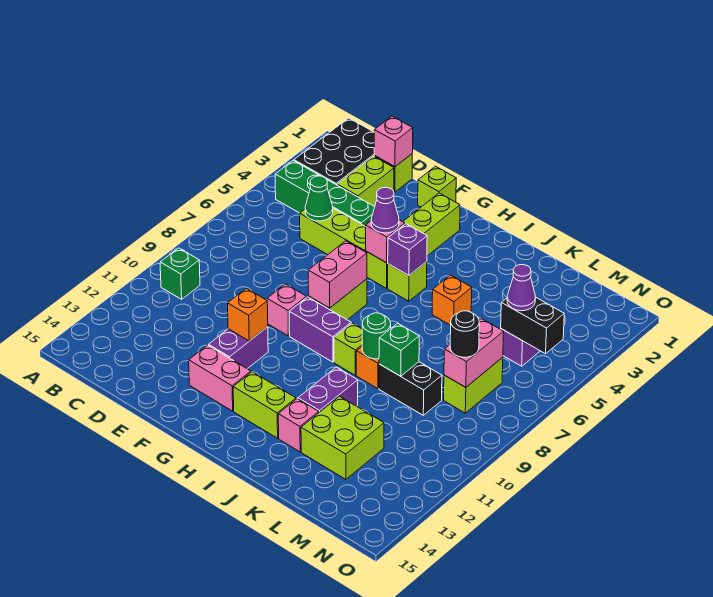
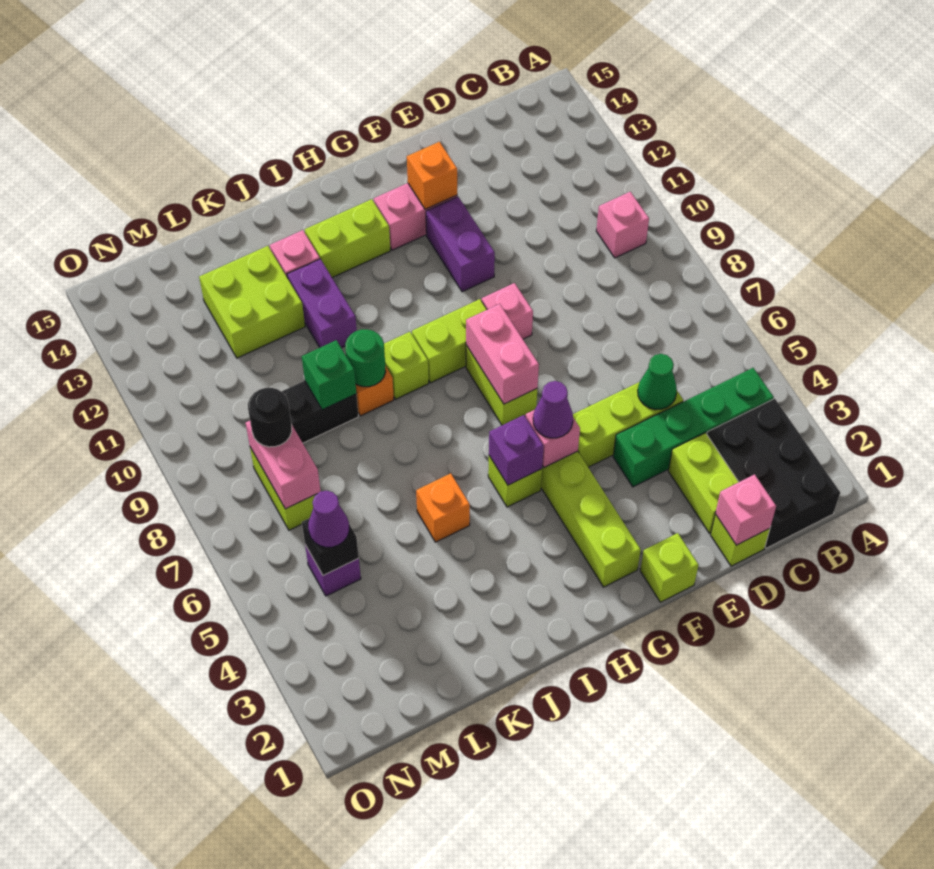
green brick B10 level 1 -> pink brick B10 level 1
orange brick F11 level 2 -> orange brick F13 level 2
purple brick G9:H9 level 1 -> lime brick G9:H9 level 1
black brick M5:N5 level 2 -> black brick M5 level 2

